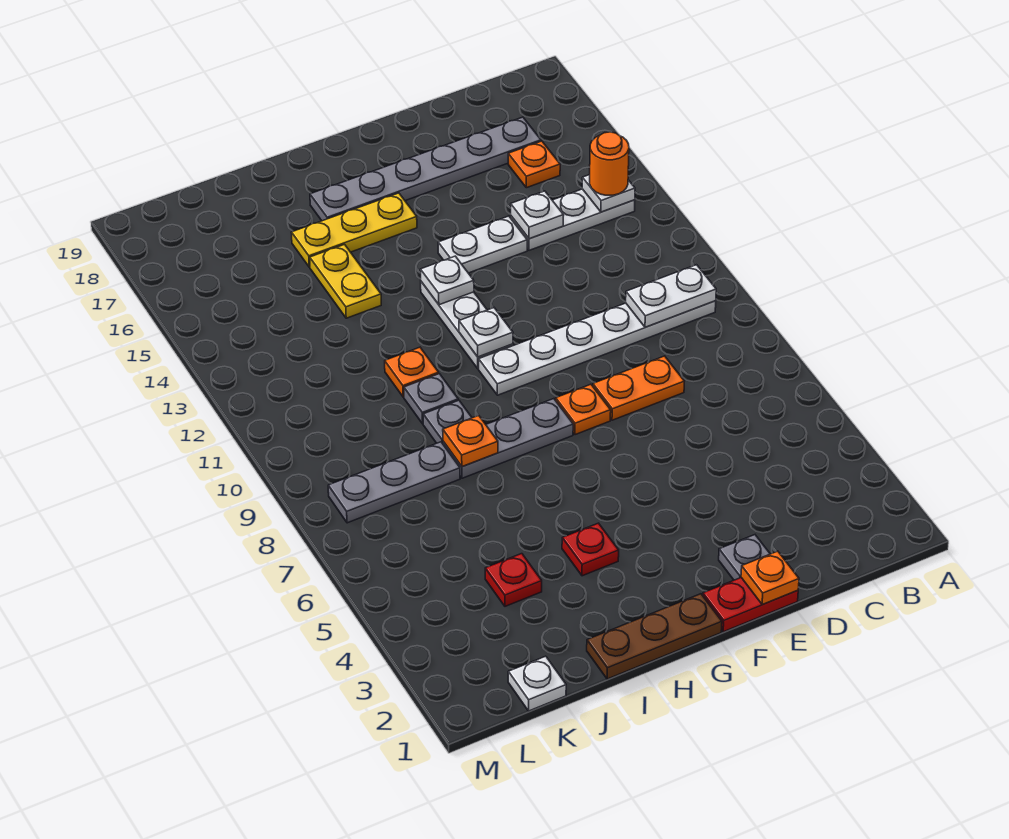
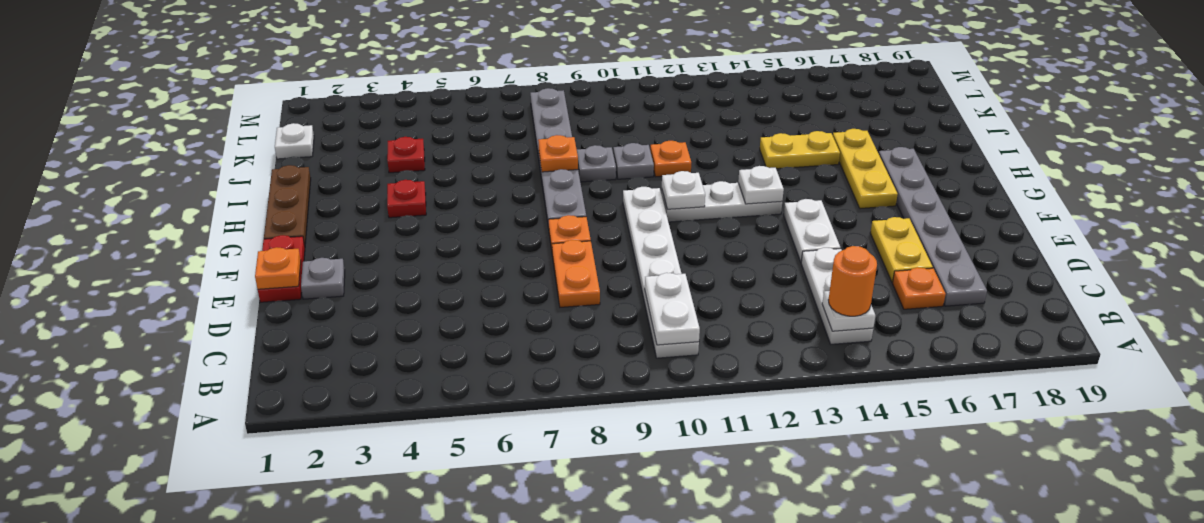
white plate D14 level 2 -> none
none -> yellow plate D16:E16 level 1

